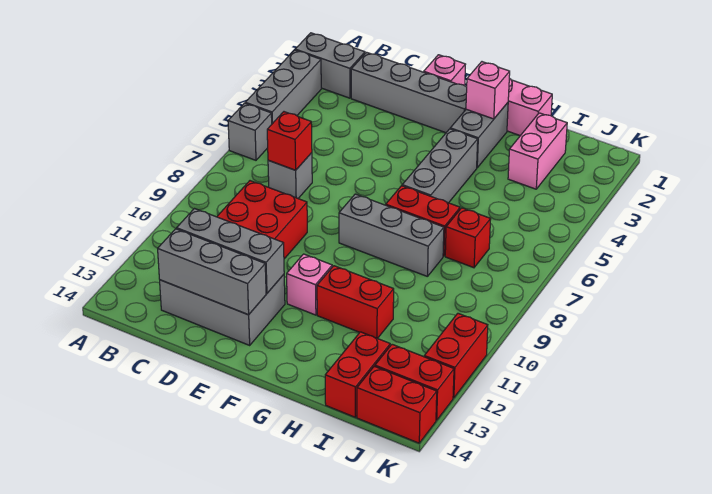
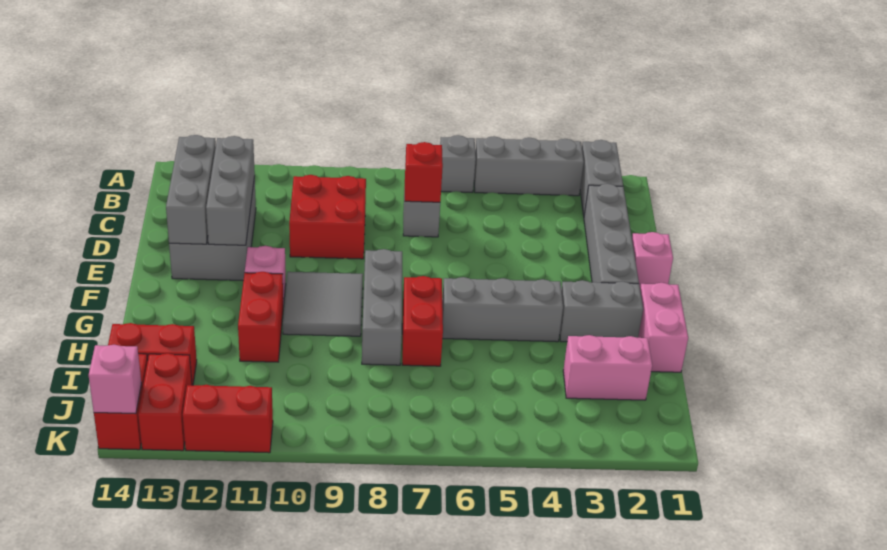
none -> grey tile F9:G10 level 1
pink brick G2 level 2 -> pink brick K14 level 2
red brick I7 level 1 -> none

